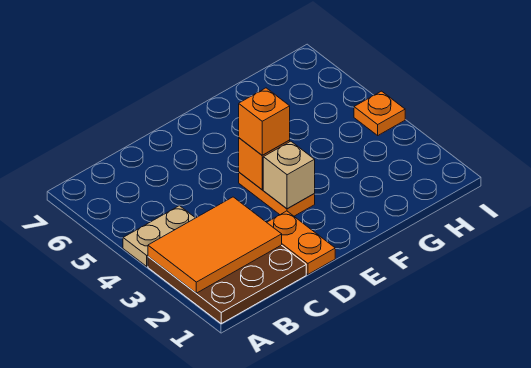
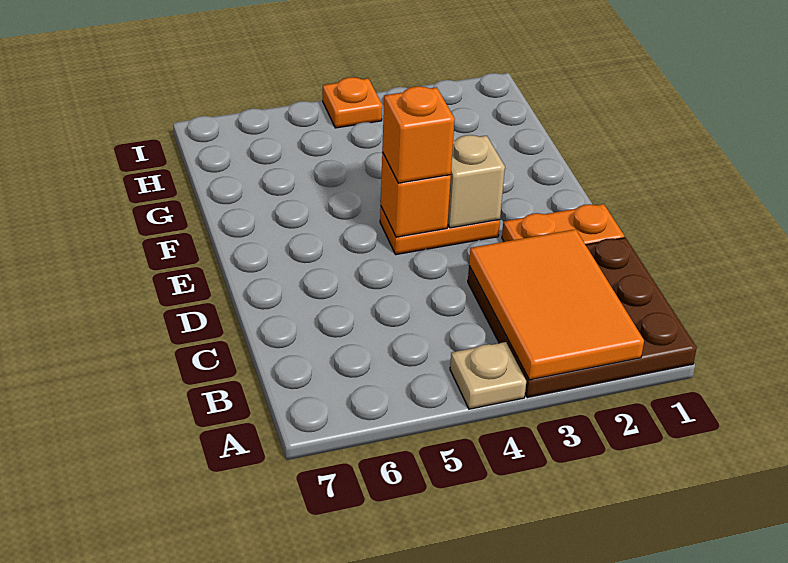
tan plate A4:B4 level 1 -> tan plate A4 level 1

